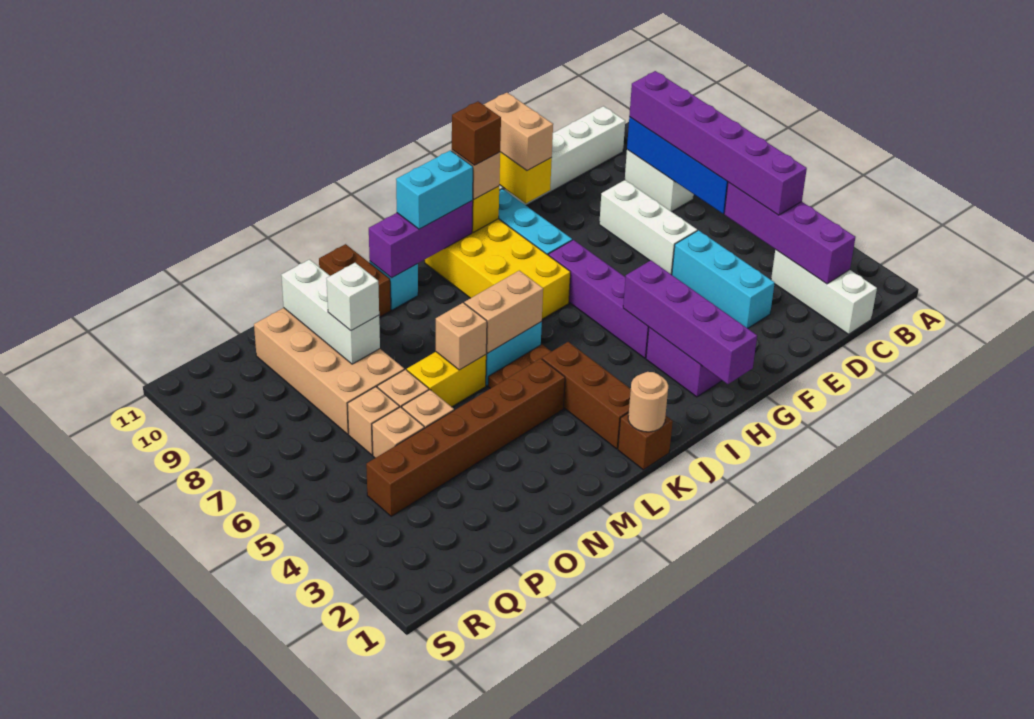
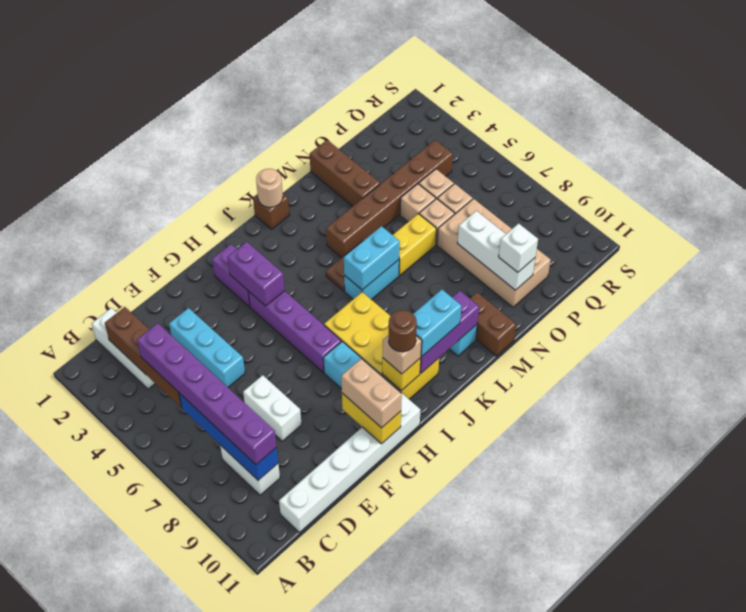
purple brick C2:C5 level 2 -> brown brick C2:C5 level 2
white brick E6:E8 level 1 -> white brick E7:E8 level 1
purple brick H1:H4 level 2 -> purple brick H3:H4 level 2
brown brick I10 level 4 -> brown round brick I10 level 4
brown brick K2:K4 level 1 -> brown brick N1:N3 level 1
tan brick K6:L6 level 2 -> cyan brick K6:L6 level 2
tan brick M6 level 2 -> none
white brick O8 level 3 -> white brick O10 level 3

